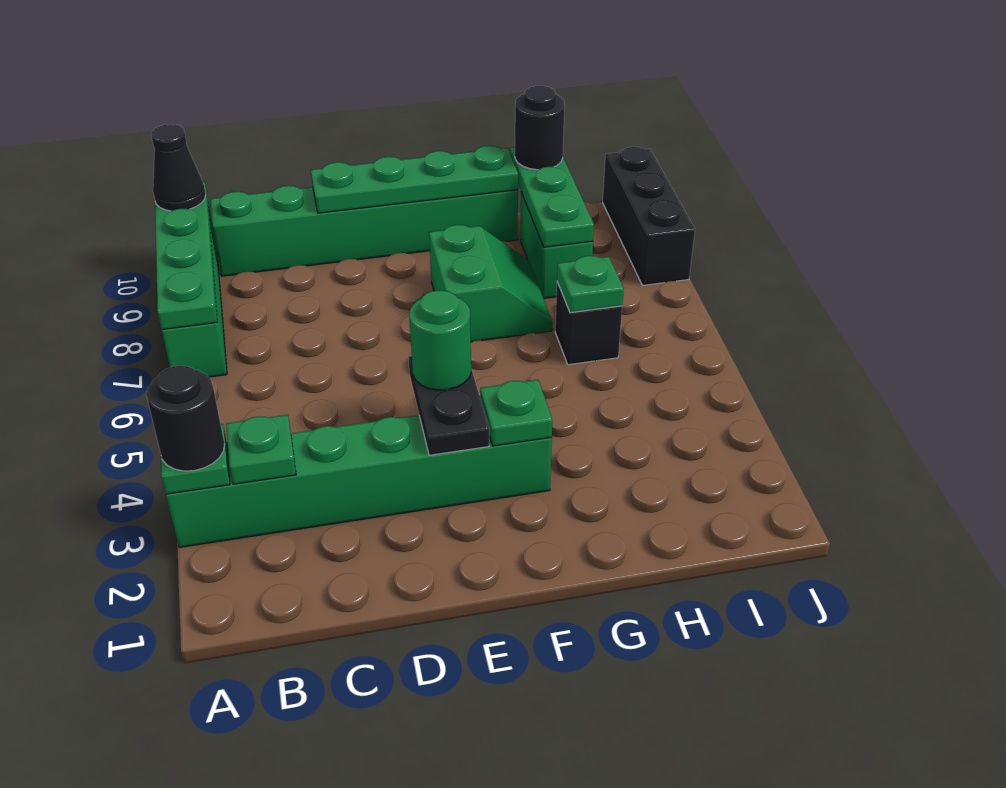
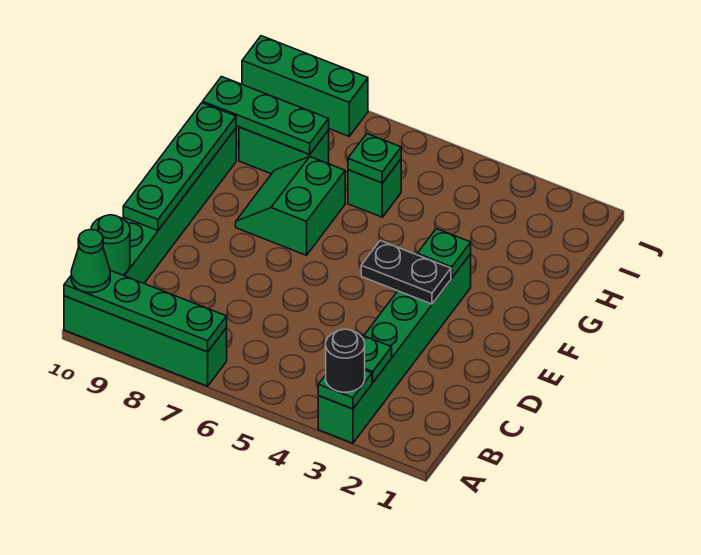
black cone A10 level 3 -> green cone A10 level 3
green round brick E4 level 3 -> green round brick B10 level 2
green slope F7:G8 level 1 top F -> green slope F7:G8 level 1 top 7
black brick H6 level 1 -> green brick H6 level 1
black round brick H10 level 3 -> none
black brick J8:J10 level 1 -> green brick J8:J10 level 1

